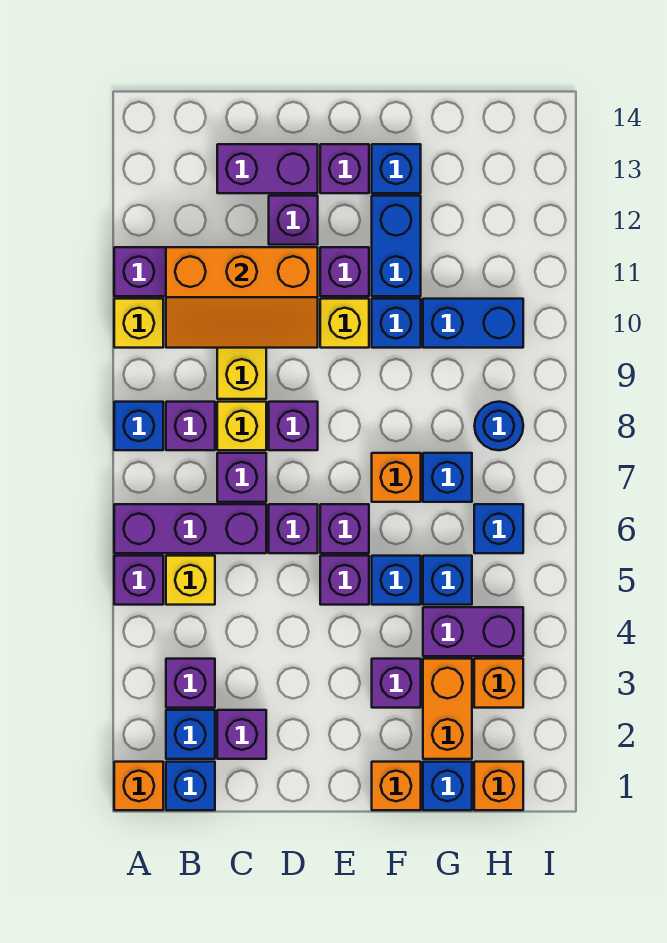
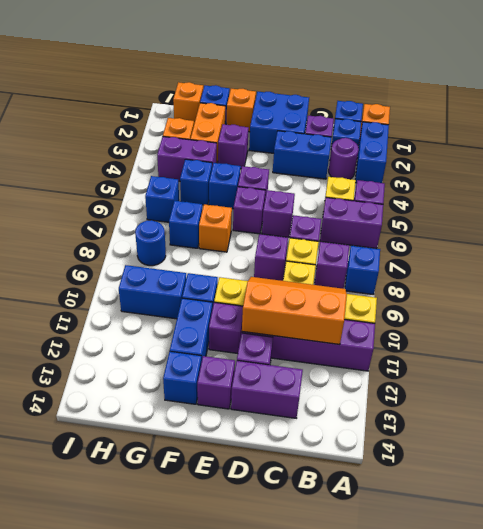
none -> blue brick A2:A3 level 1
purple brick A6:C6 level 1 -> purple brick A6:B6 level 1
purple brick B3 level 1 -> purple round brick B3 level 1
none -> blue brick C3:D3 level 1
none -> blue brick D1:E2 level 1

